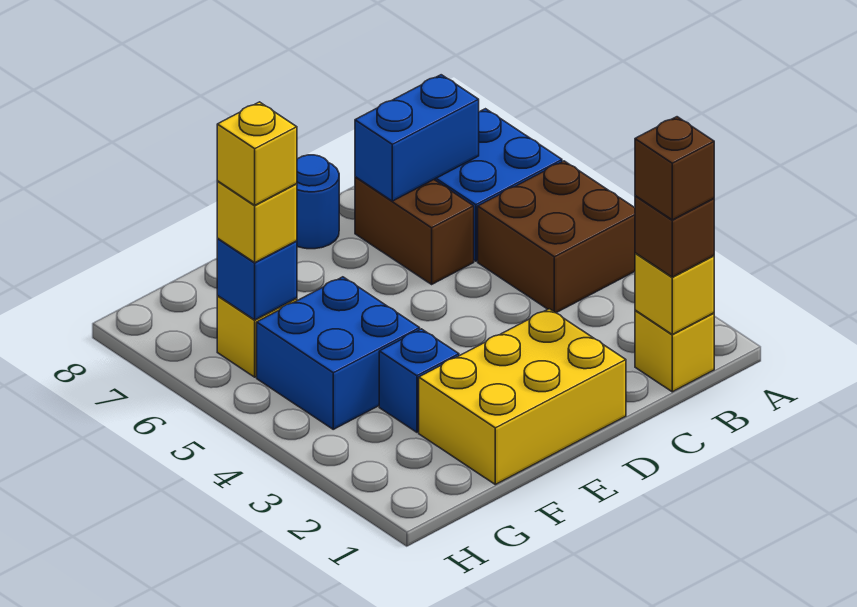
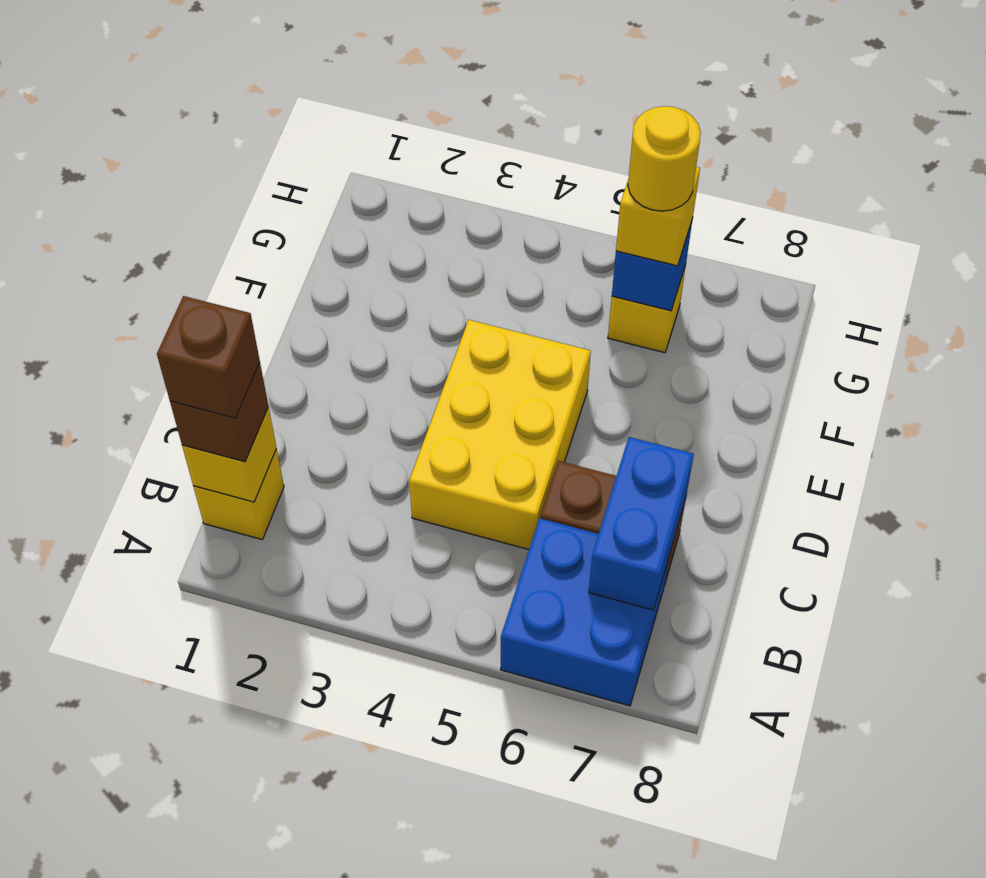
brown brick A4:B5 level 1 -> none
yellow brick D1:F2 level 1 -> yellow brick C4:E5 level 1
blue round brick D8 level 1 -> none
blue brick F3 level 1 -> none
blue brick F4:G5 level 1 -> none
yellow brick G6 level 4 -> yellow round brick G6 level 4

